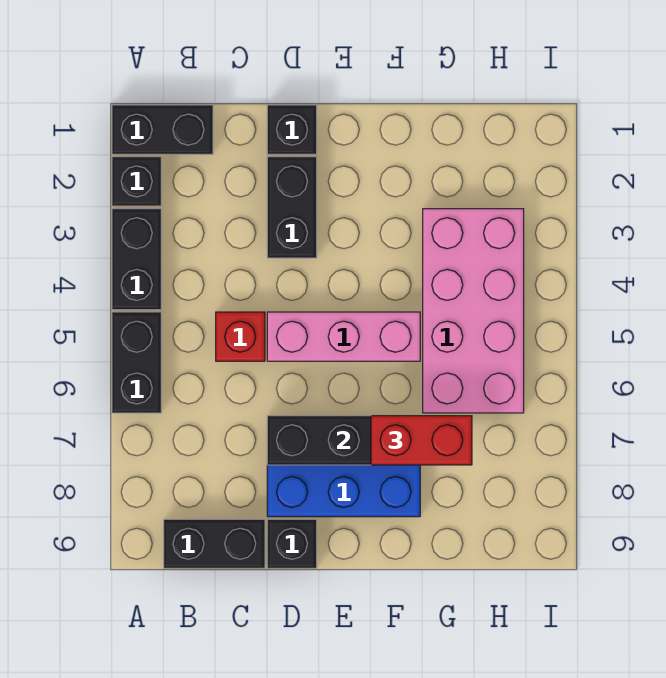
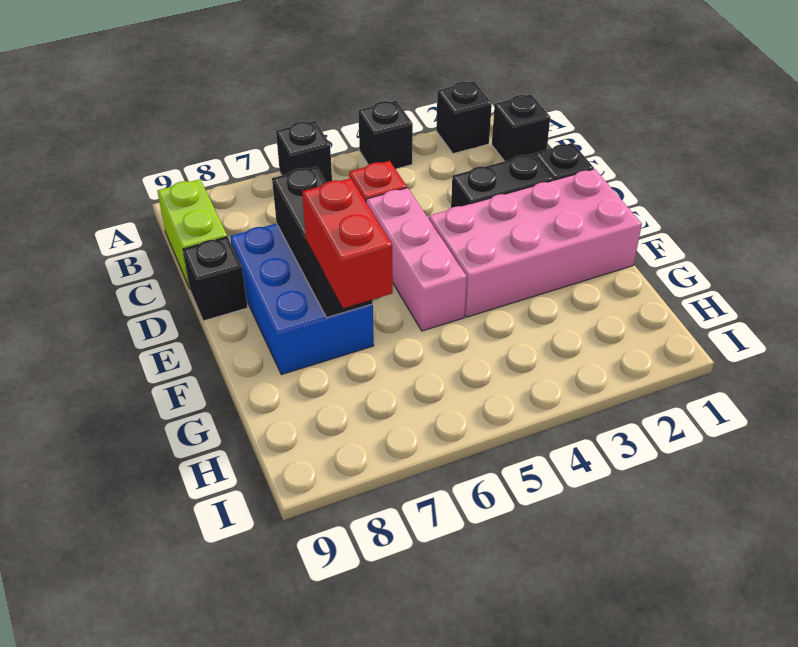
black brick A1:B1 level 1 -> black brick B1 level 1
black brick A3:A4 level 1 -> black brick A4 level 1
black brick A5:A6 level 1 -> black brick A6 level 1
black brick B9:C9 level 1 -> lime brick B9:C9 level 1
pink brick G3:H6 level 1 -> pink brick E1:F4 level 1

